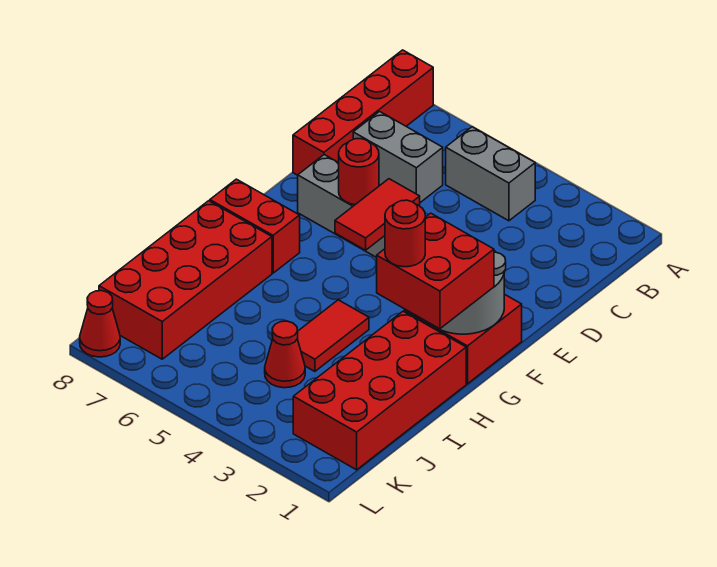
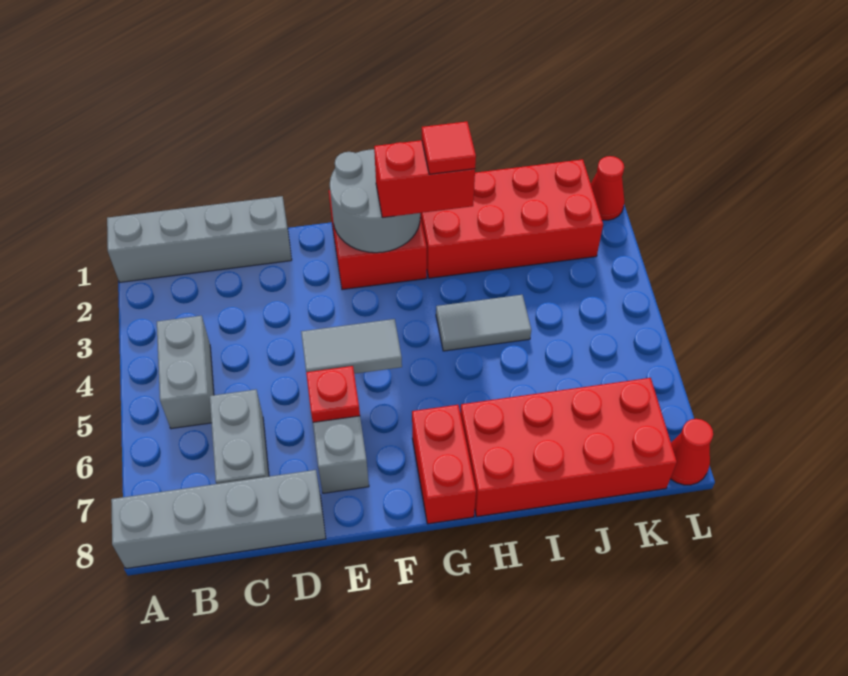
none -> grey brick A1:D1 level 1
red brick A8:D8 level 1 -> grey brick A8:D8 level 1
red tile E5:F5 level 2 -> grey tile E5:F5 level 2
red round brick E6 level 2 -> red plate E6 level 2
red brick G1:H2 level 3 -> red brick G2:H2 level 3
red round brick H2 level 4 -> red tile H2 level 4
red tile H4:I4 level 1 -> grey tile H4:I4 level 1
red cone J4 level 1 -> red cone L1 level 1

